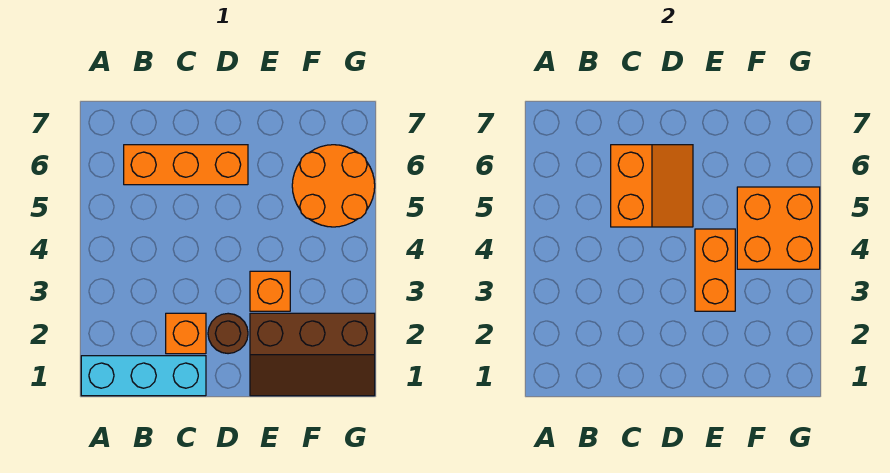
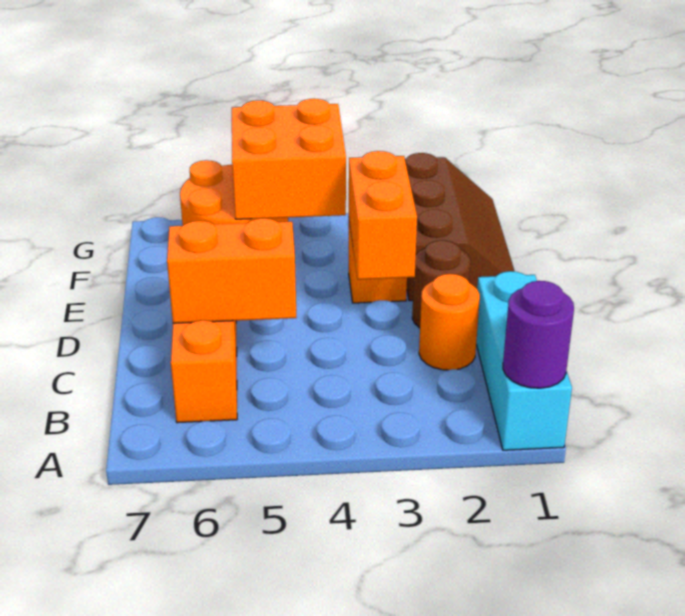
none -> purple round brick A1 level 2
orange brick C2 level 1 -> orange round brick C2 level 1
orange brick E3:E4 level 2 -> orange brick D3:E3 level 2

